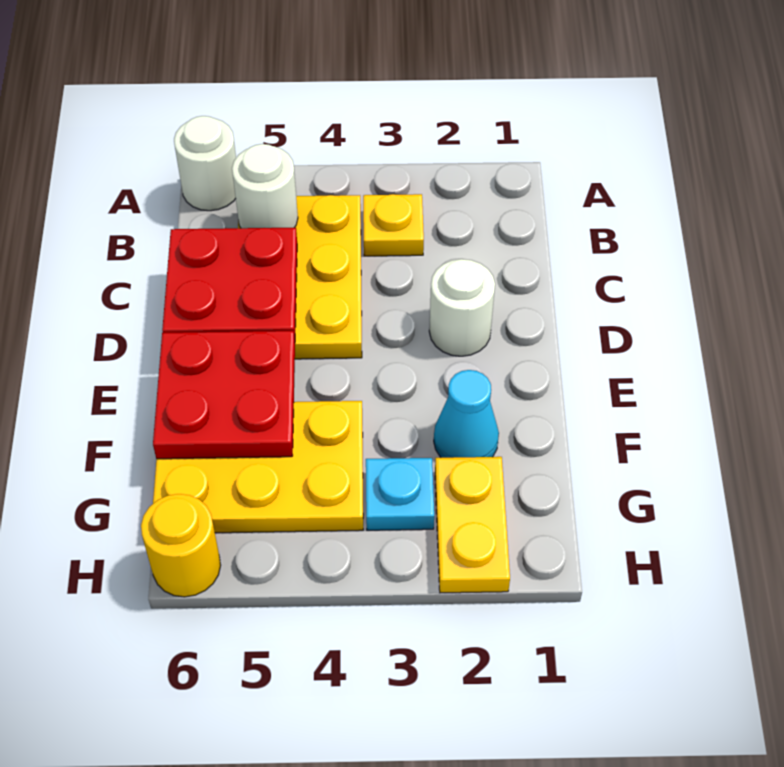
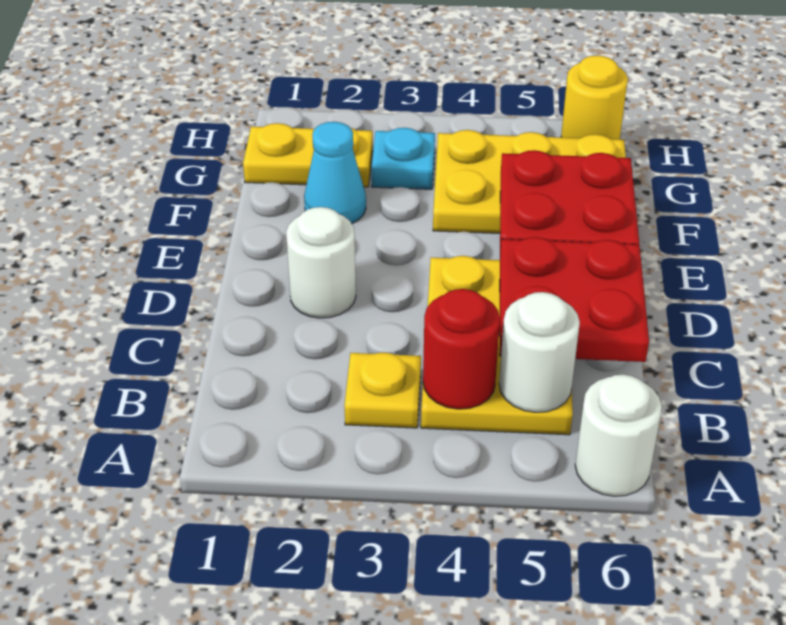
none -> red round brick B4 level 2
yellow plate G2:H2 level 1 -> yellow plate G1:G2 level 1

